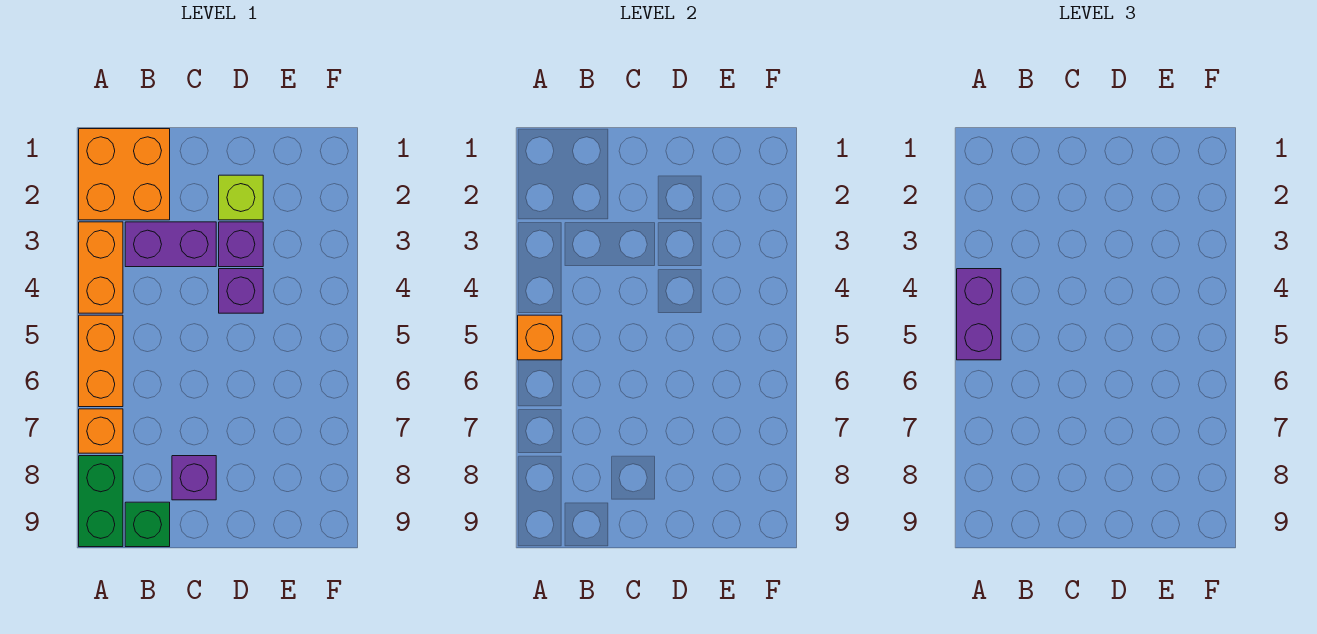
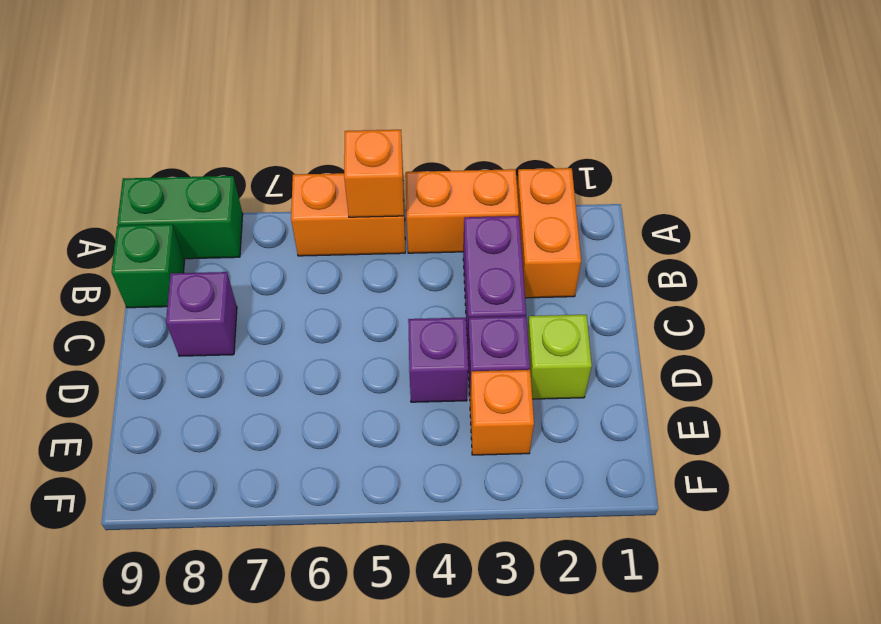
orange brick A1:B2 level 1 -> orange brick A2:B2 level 1
purple brick A4:A5 level 3 -> none
orange brick A7 level 1 -> orange brick E3 level 1

